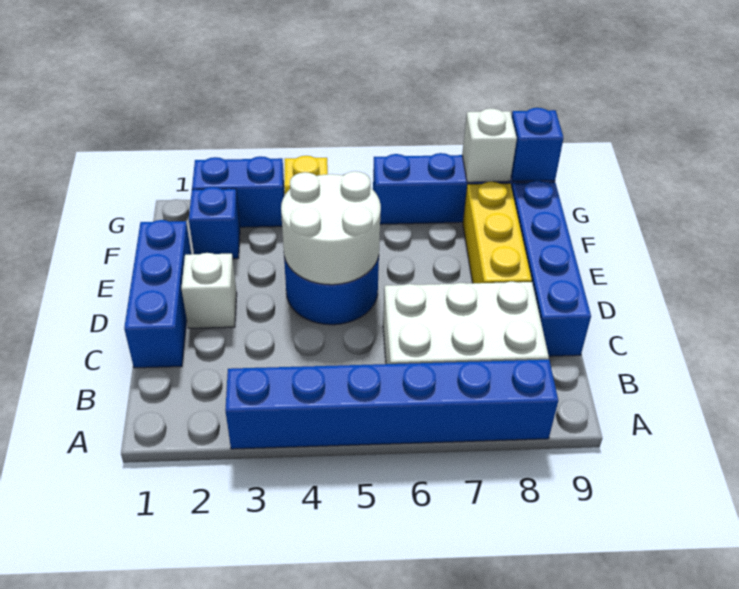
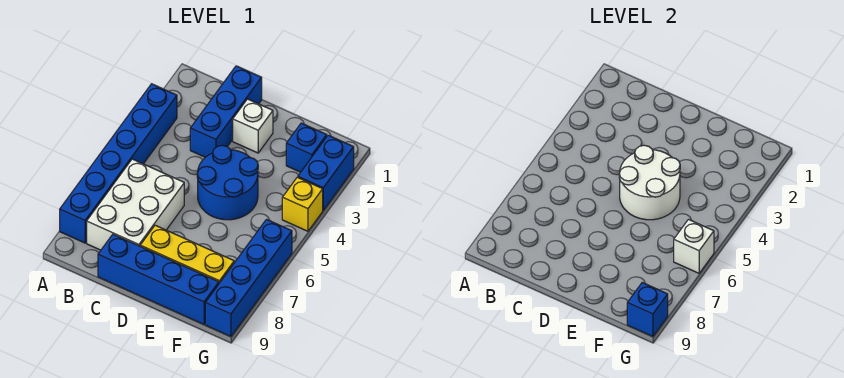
blue brick C1:E1 level 1 -> blue brick C1:C3 level 1
white brick G8 level 2 -> white brick G6 level 2

